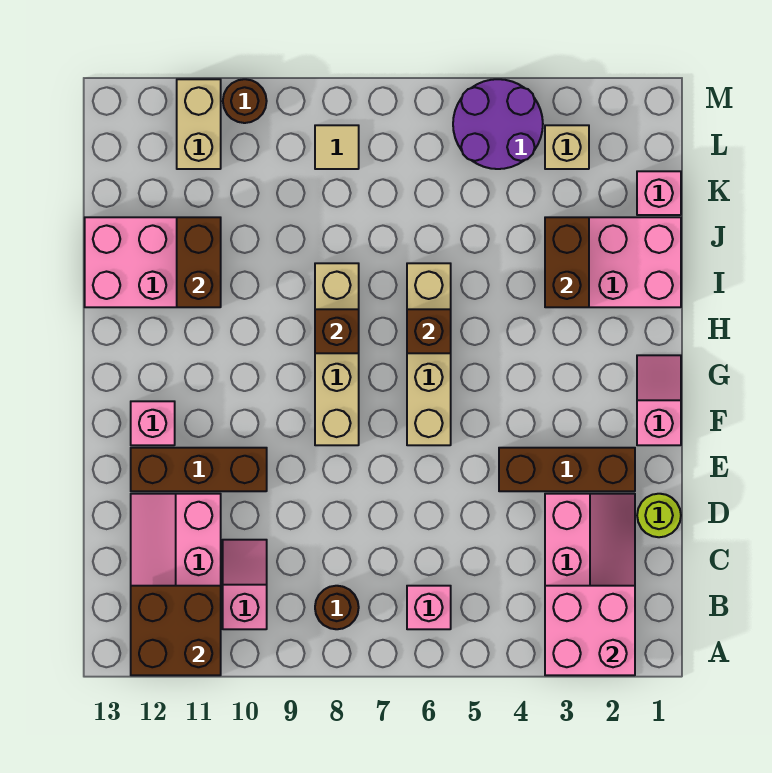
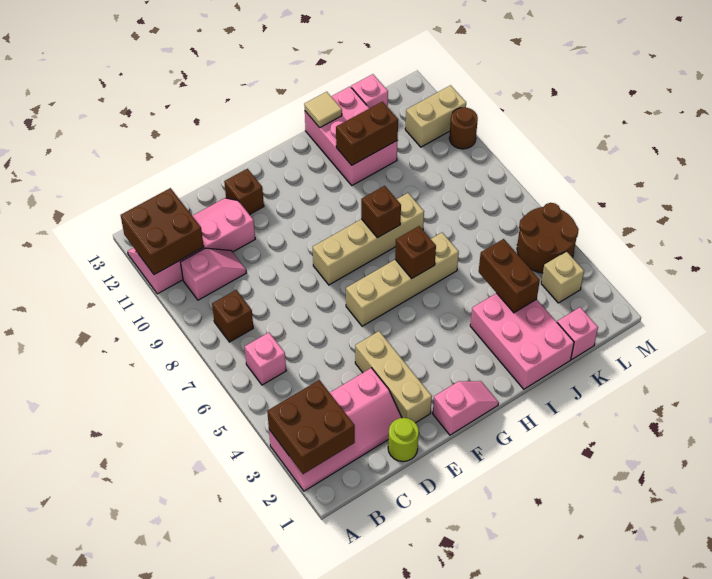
pink brick A2:B3 level 2 -> brown brick A2:B3 level 2
brown round brick B8 level 1 -> brown brick B8 level 1
brown brick E2:E4 level 1 -> tan brick E2:E4 level 1
brown brick E10:E12 level 1 -> brown brick E12 level 1
pink brick F12 level 1 -> pink brick K13 level 1
brown brick I3:J3 level 2 -> brown brick J3:J4 level 2
purple round brick L4:M5 level 1 -> brown round brick L4:M5 level 1
tan tile L8 level 1 -> tan tile I13 level 2

